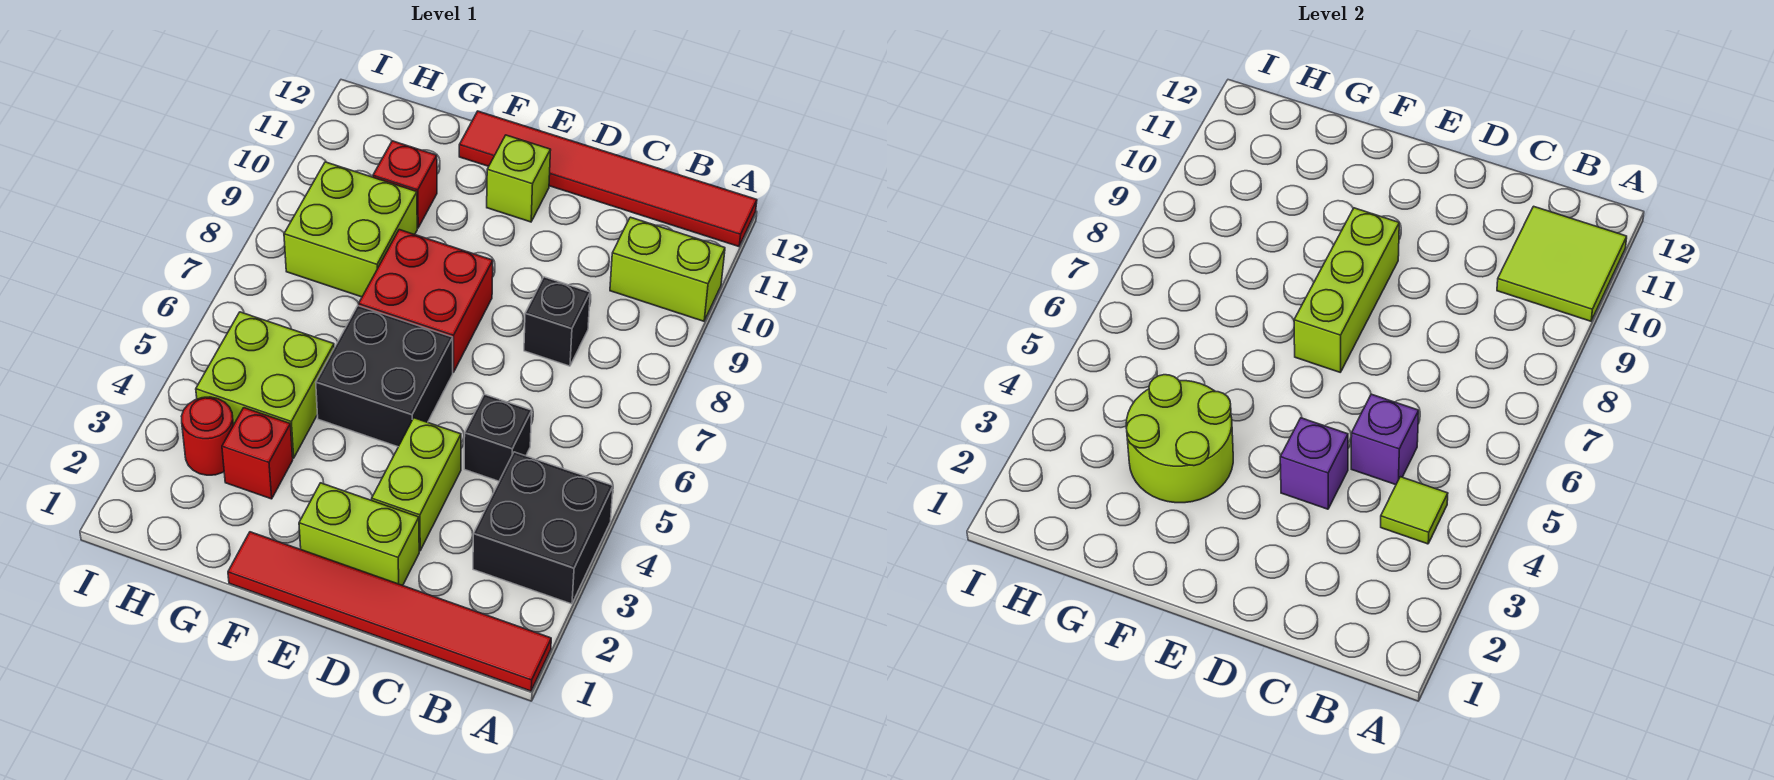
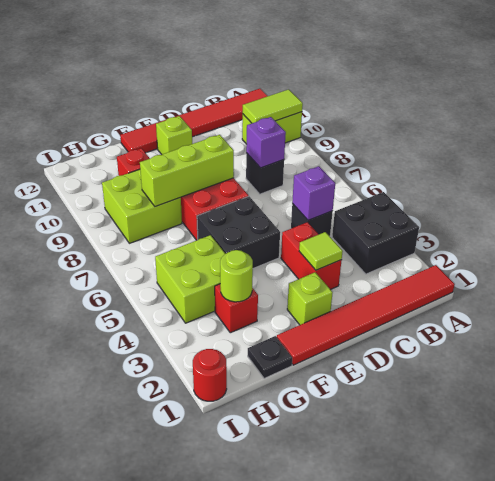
lime tile A10:B11 level 2 -> lime tile A10:B10 level 2
lime tile B4 level 2 -> lime tile D3 level 2
lime brick D2:E2 level 1 -> lime brick E2 level 1
lime brick D3:D4 level 1 -> red brick D3:D4 level 1
purple brick D4 level 2 -> purple brick C8 level 2
lime brick E7:E9 level 2 -> lime brick E8:G8 level 2
lime round brick F3:G4 level 2 -> lime round brick G3 level 2
none -> black plate G1 level 1
red round brick H3 level 1 -> red round brick I1 level 1

